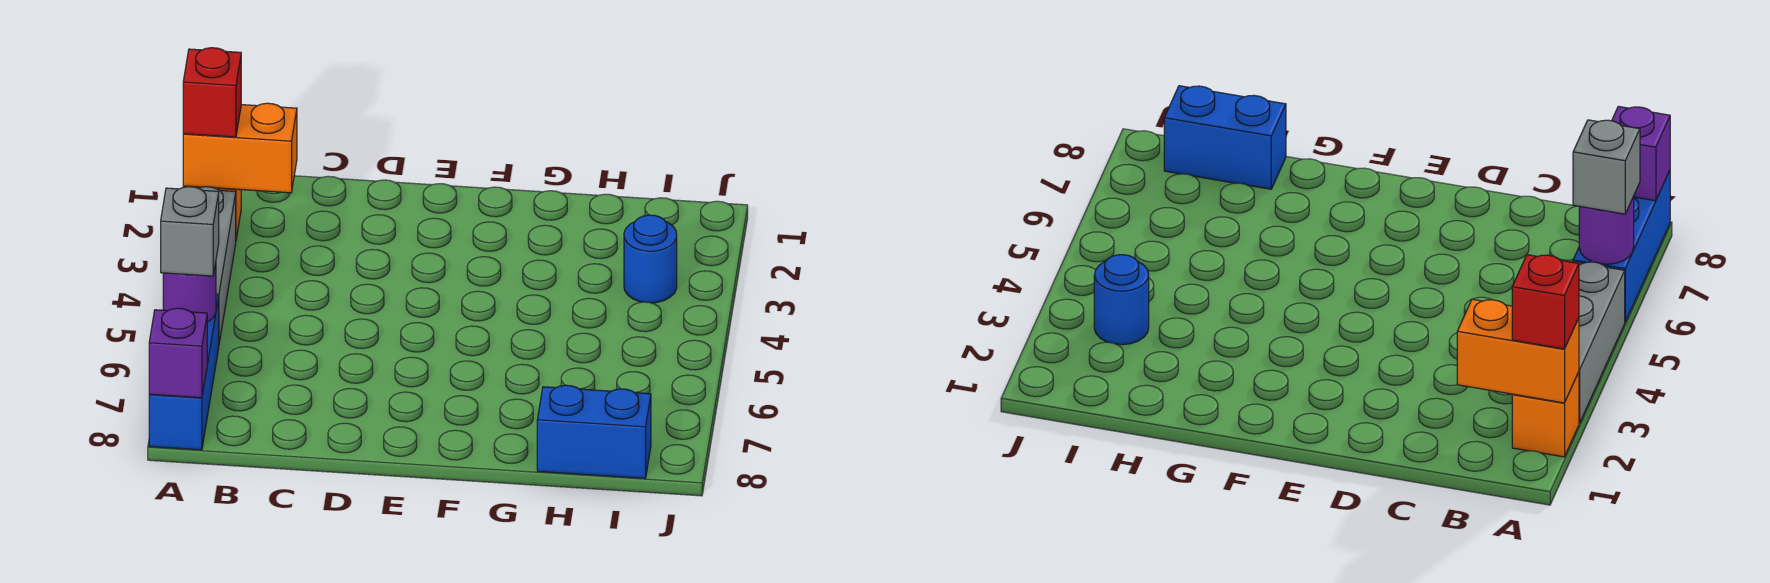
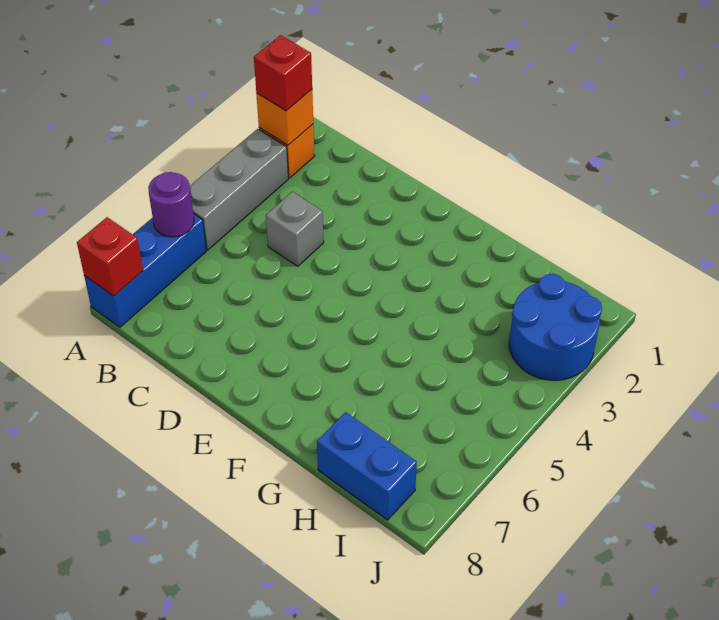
orange brick A2:B2 level 2 -> orange brick A2 level 2
grey brick A6 level 3 -> grey brick C4 level 1
purple brick A8 level 2 -> red brick A8 level 2
blue round brick I3 level 1 -> blue round brick I2:J3 level 1

